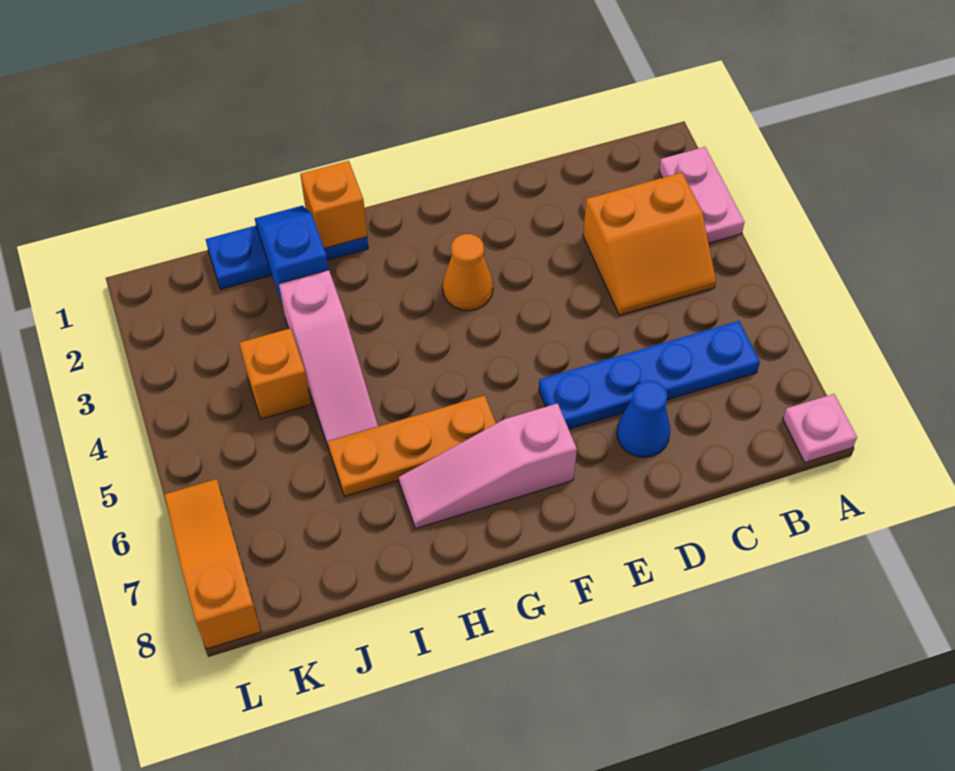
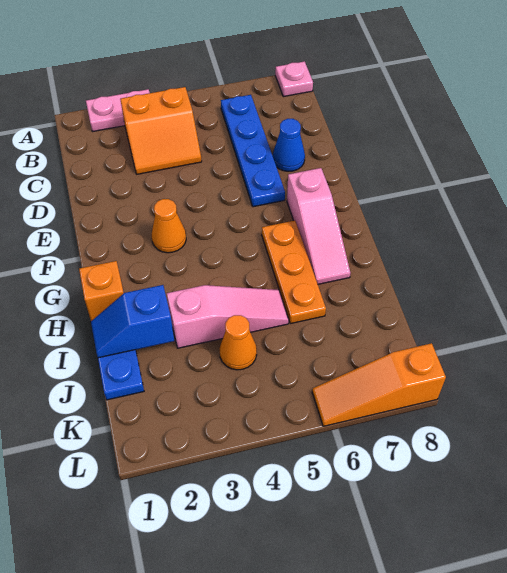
orange slope B3:C4 level 1 top 3 -> orange slope B3:C4 level 1 top B
orange brick J4 level 1 -> orange cone J4 level 1

